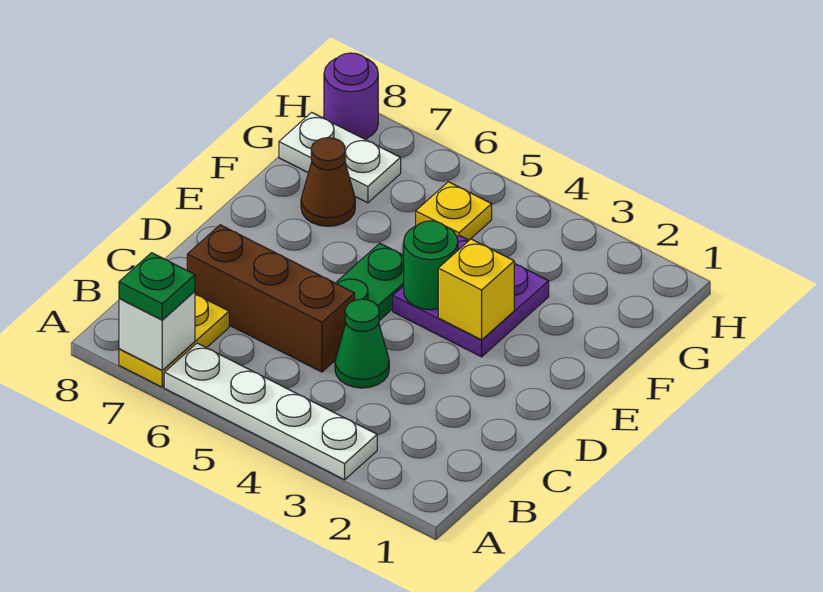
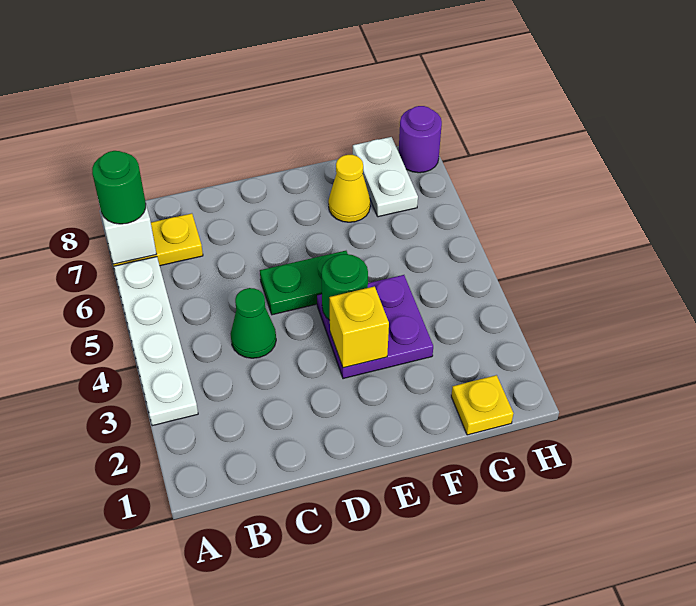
green plate A7 level 3 -> green round brick A7 level 3
brown brick C5:C7 level 1 -> none
brown cone F7 level 1 -> yellow cone F7 level 1
yellow plate G5 level 1 -> yellow plate G1 level 1

